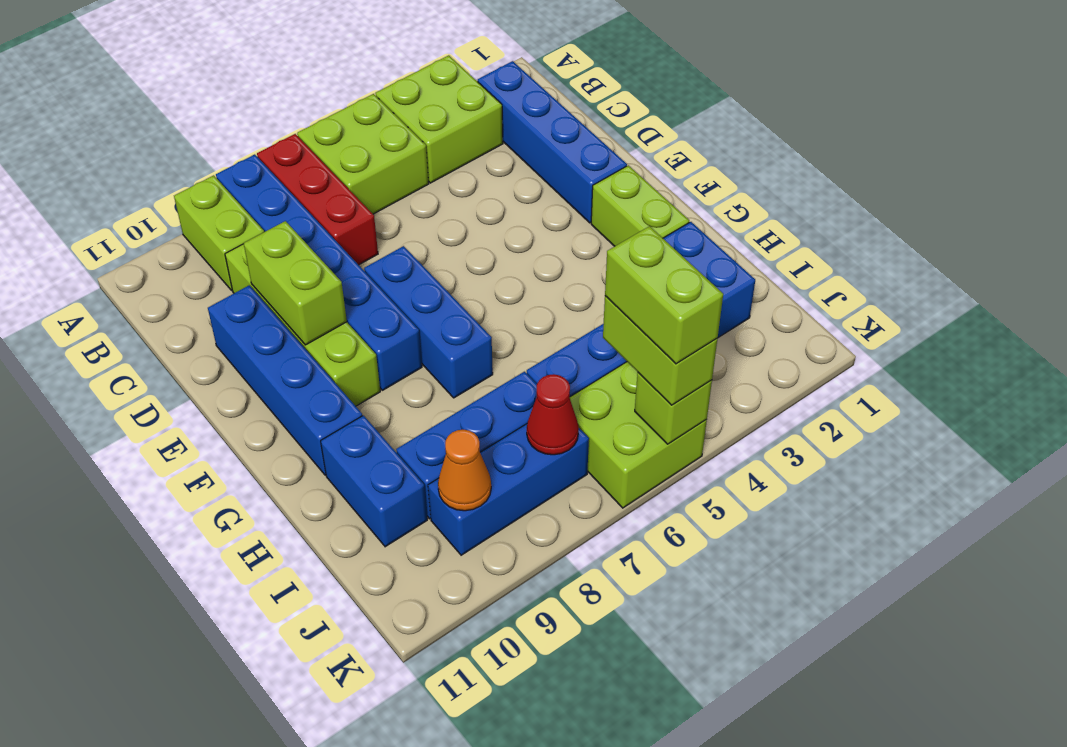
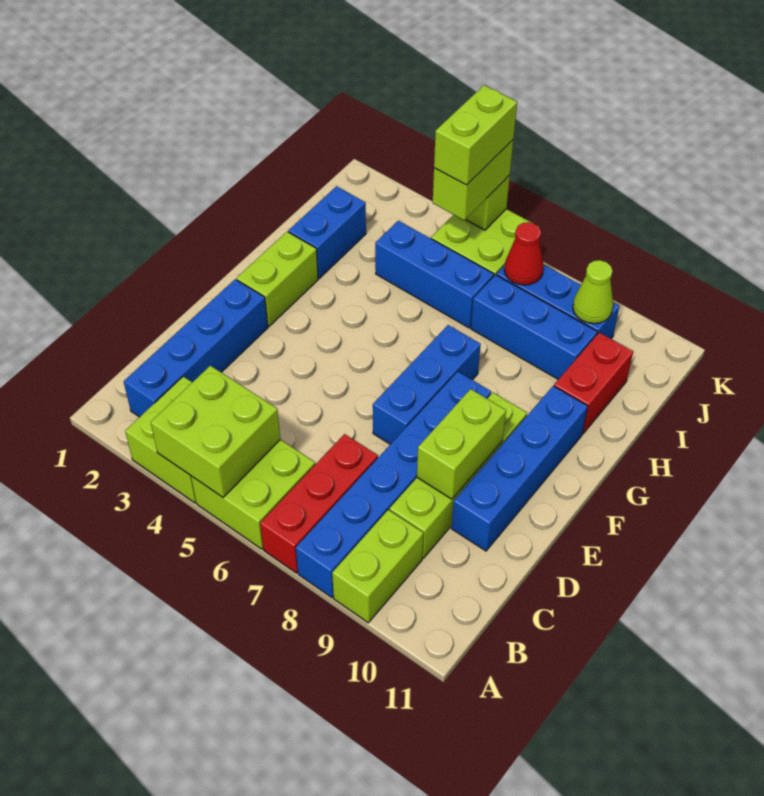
none -> lime brick A4:B5 level 2
blue brick H10:I10 level 1 -> red brick H10:I10 level 1
orange cone J9 level 2 -> lime cone J9 level 2

